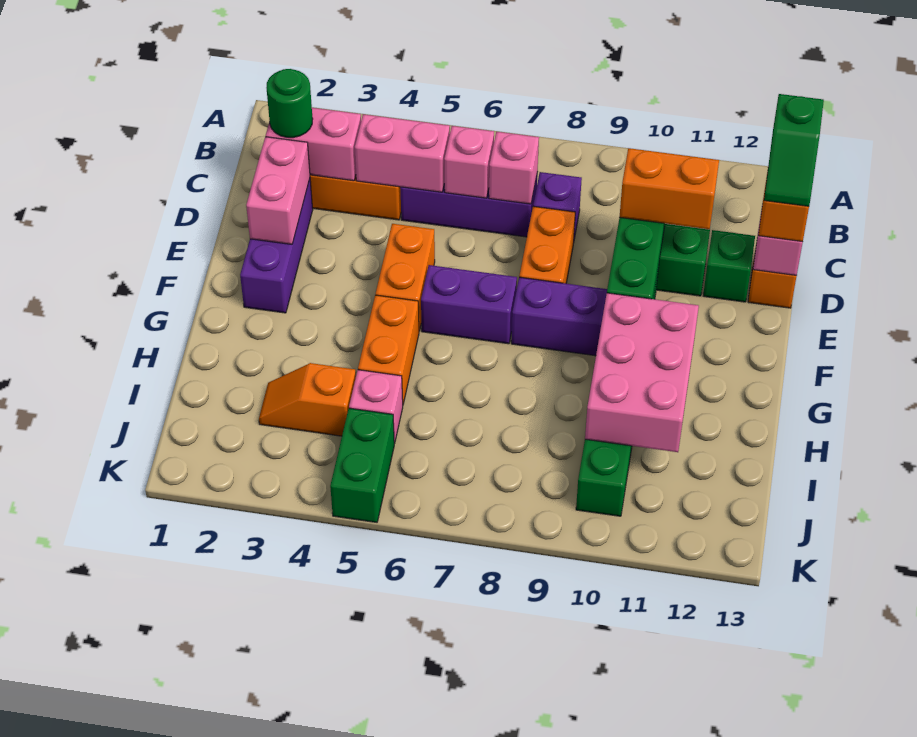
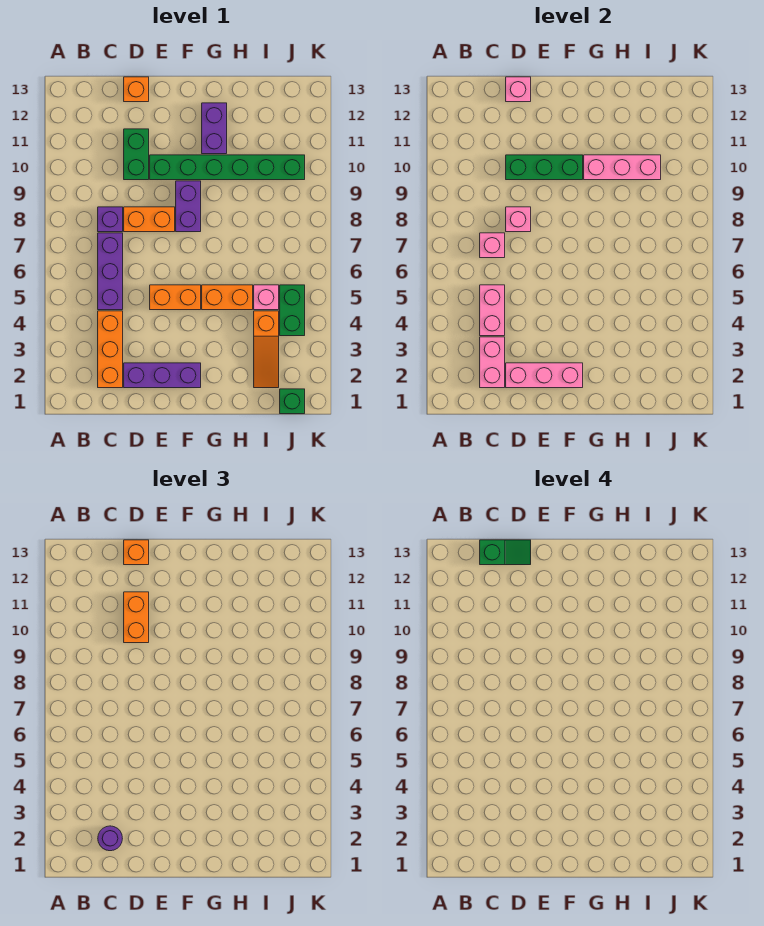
green round brick C2 level 3 -> purple round brick C2 level 3
pink brick C6 level 2 -> pink brick D8 level 2
pink brick D2:E2 level 2 -> pink brick D2:F2 level 2
green brick D12 level 1 -> green brick J1 level 1
purple brick F6:F7 level 1 -> purple brick G11:G12 level 1
pink brick G10:I11 level 2 -> pink brick G10:I10 level 2
orange slope I3:I4 level 1 top 4 -> orange slope I2:I4 level 1 top 4
green brick J5:K5 level 1 -> green brick J4:J5 level 1

